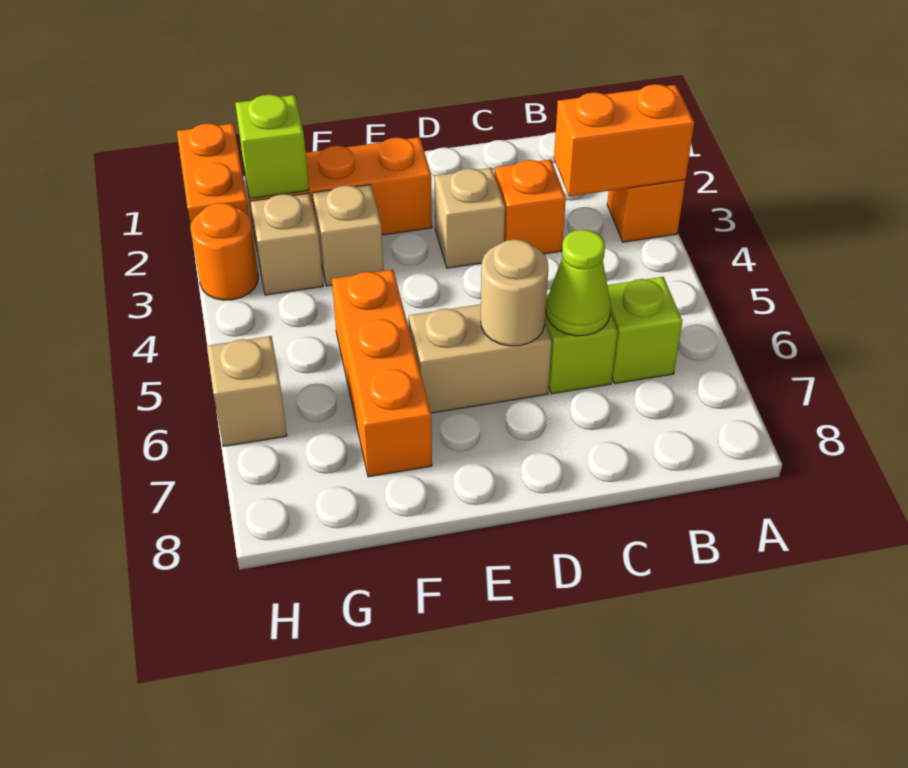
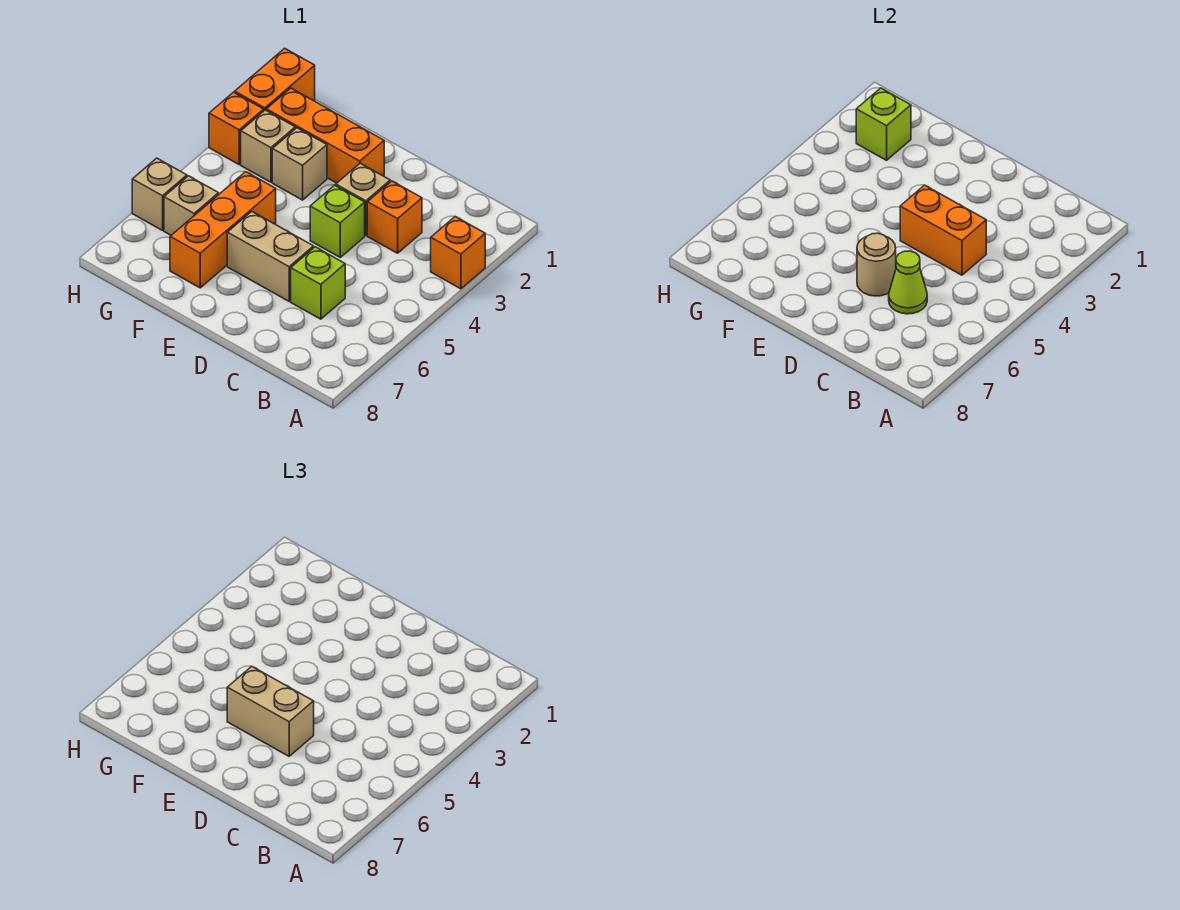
orange brick A3:B3 level 2 -> orange brick C4:D4 level 2
lime brick B6 level 1 -> lime brick D4 level 1
none -> tan brick D6:E6 level 3
none -> tan brick G6 level 1
orange round brick H3 level 1 -> orange brick H3 level 1

